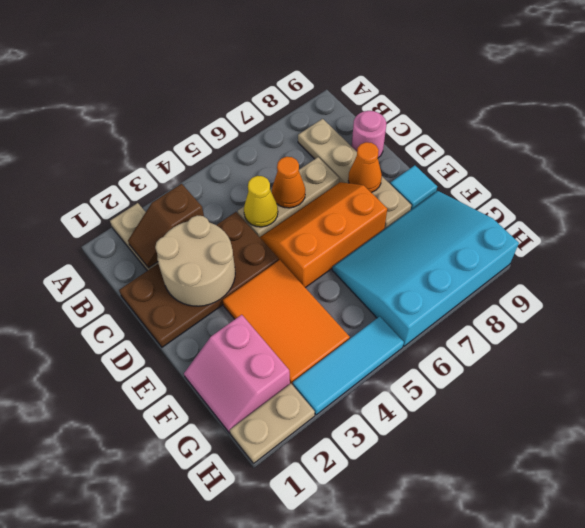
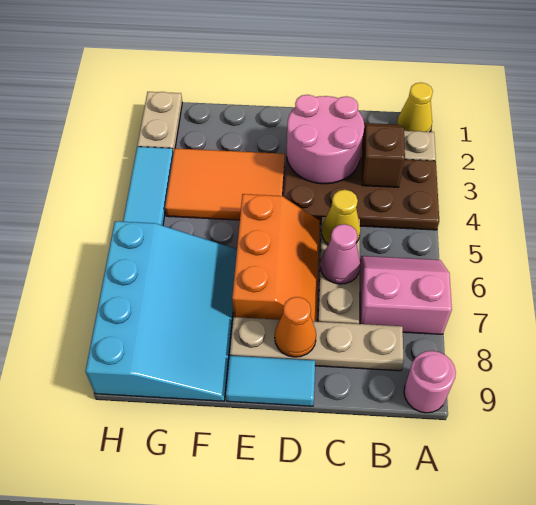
none -> yellow cone A1 level 1
brown plate C1:D4 level 1 -> brown plate A3:D4 level 1
tan round brick C2:D3 level 2 -> pink round brick C2:D3 level 2
orange cone C6 level 2 -> pink cone C6 level 2
pink round brick C9 level 1 -> pink round brick A9 level 1
cyan tile E9 level 1 -> cyan tile D9:E9 level 1
pink slope F1:G2 level 1 top 2 -> pink slope A6:B7 level 1 top 7

